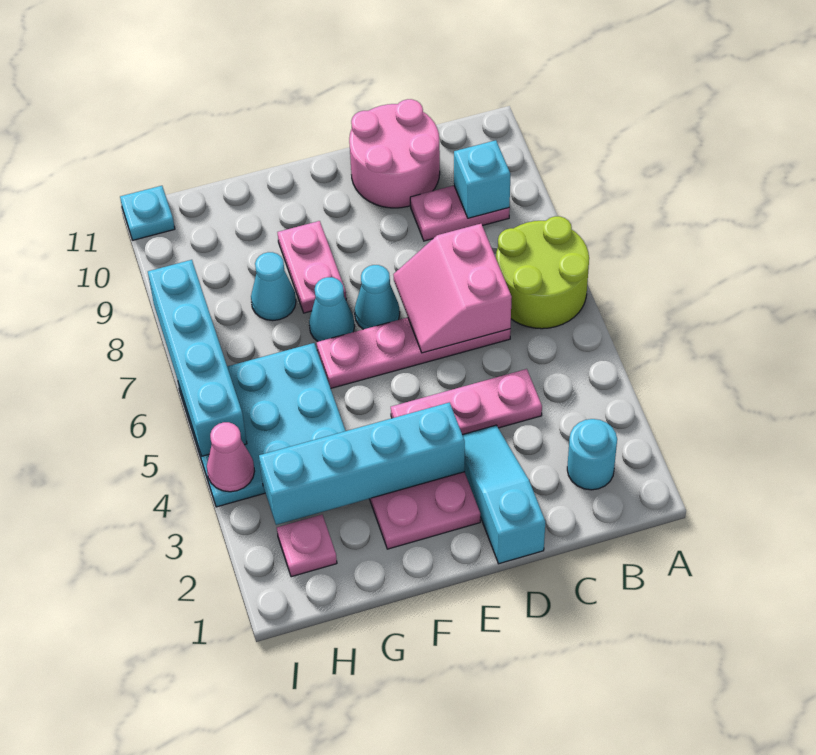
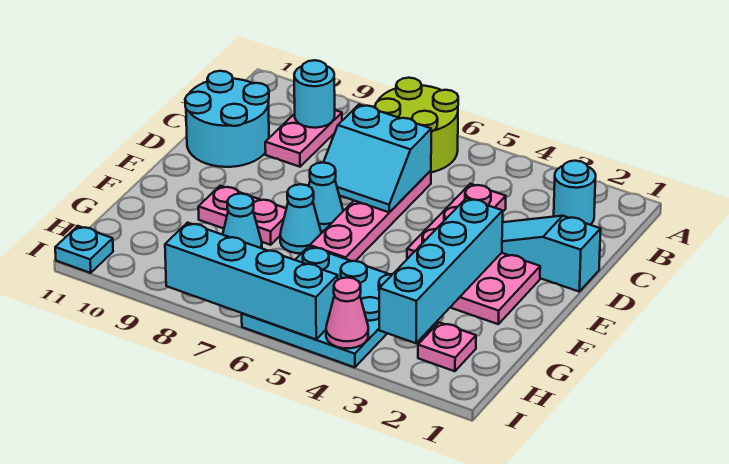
cyan brick B9 level 2 -> cyan round brick B9 level 2
pink slope C6:D7 level 2 top C -> cyan slope C6:D7 level 2 top C
pink round brick C10:D11 level 1 -> cyan round brick C10:D11 level 1

